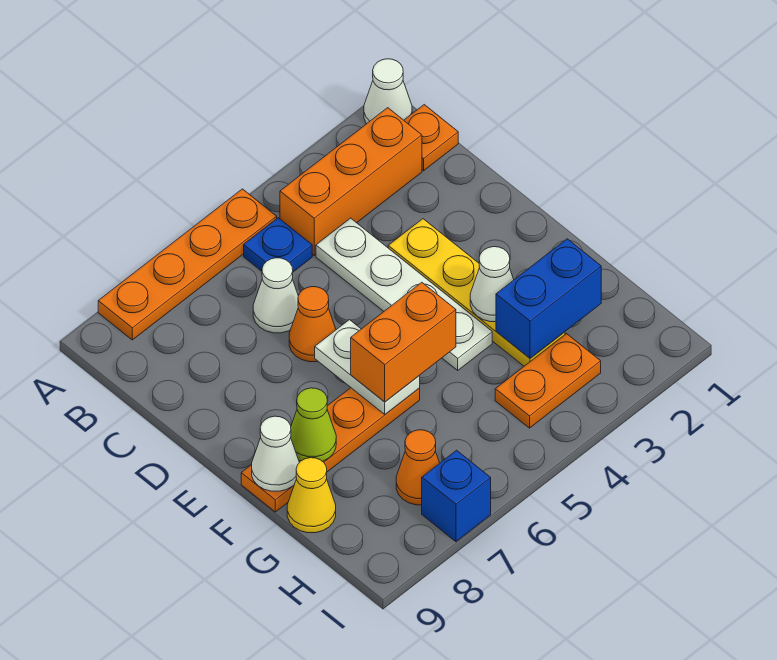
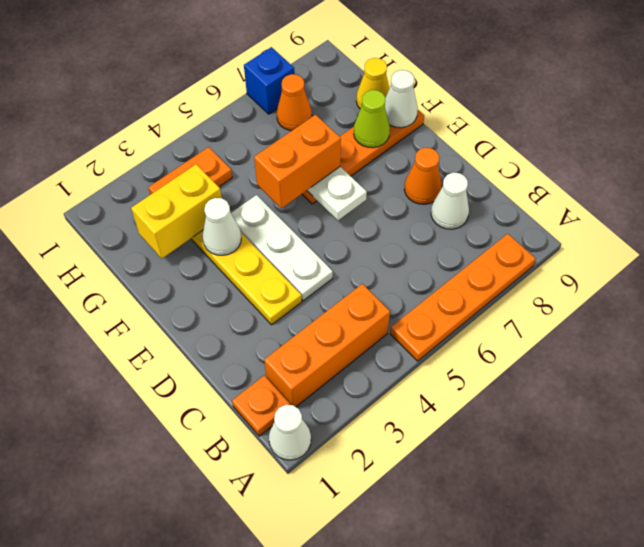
blue plate B5 level 1 -> none
white plate C4:F4 level 1 -> white plate D4:F4 level 1
white cone C6 level 1 -> white cone C8 level 1
orange cone D6 level 1 -> orange cone D8 level 1
blue brick G2:G3 level 2 -> yellow brick G2:G3 level 2

